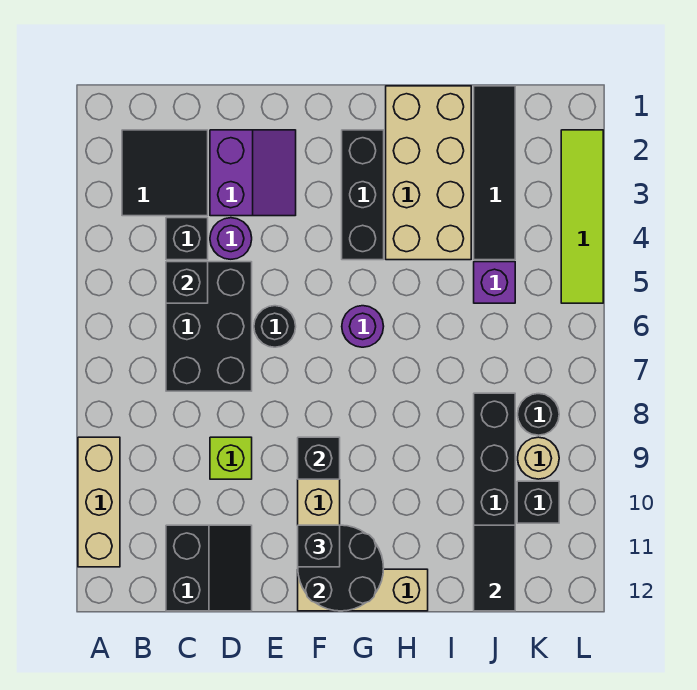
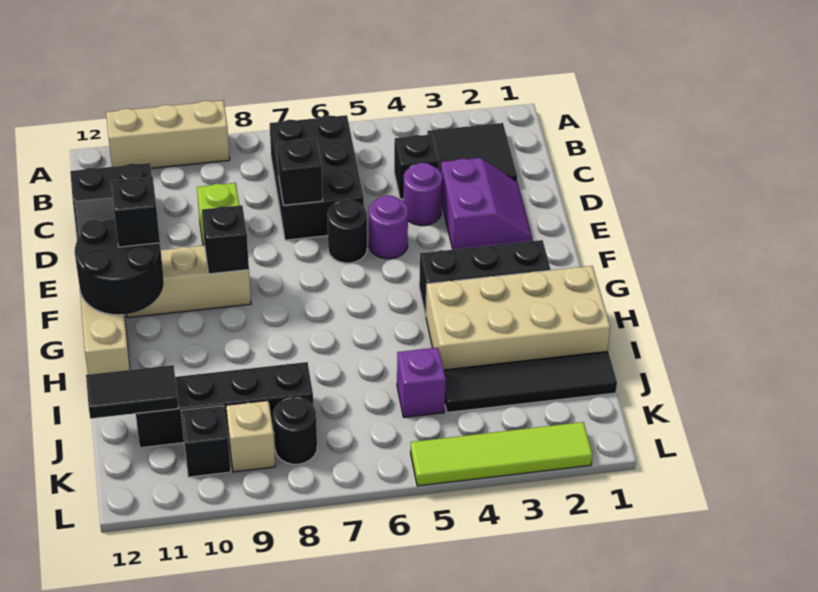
black brick C5:D7 level 1 -> black brick B6:D7 level 1
black brick C5 level 2 -> black brick D7 level 2
purple slope D2:E3 level 1 top D -> purple slope D2:E3 level 1 top 3
purple round brick G6 level 1 -> purple round brick E5 level 1
tan round brick K9 level 1 -> tan brick K9 level 1

